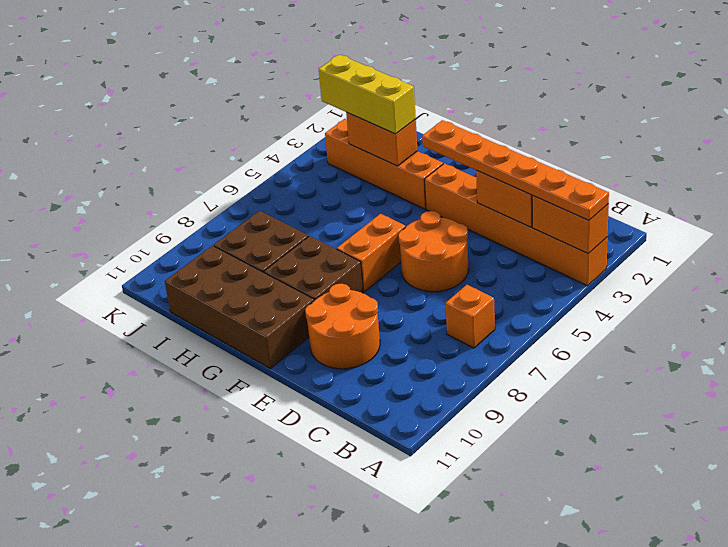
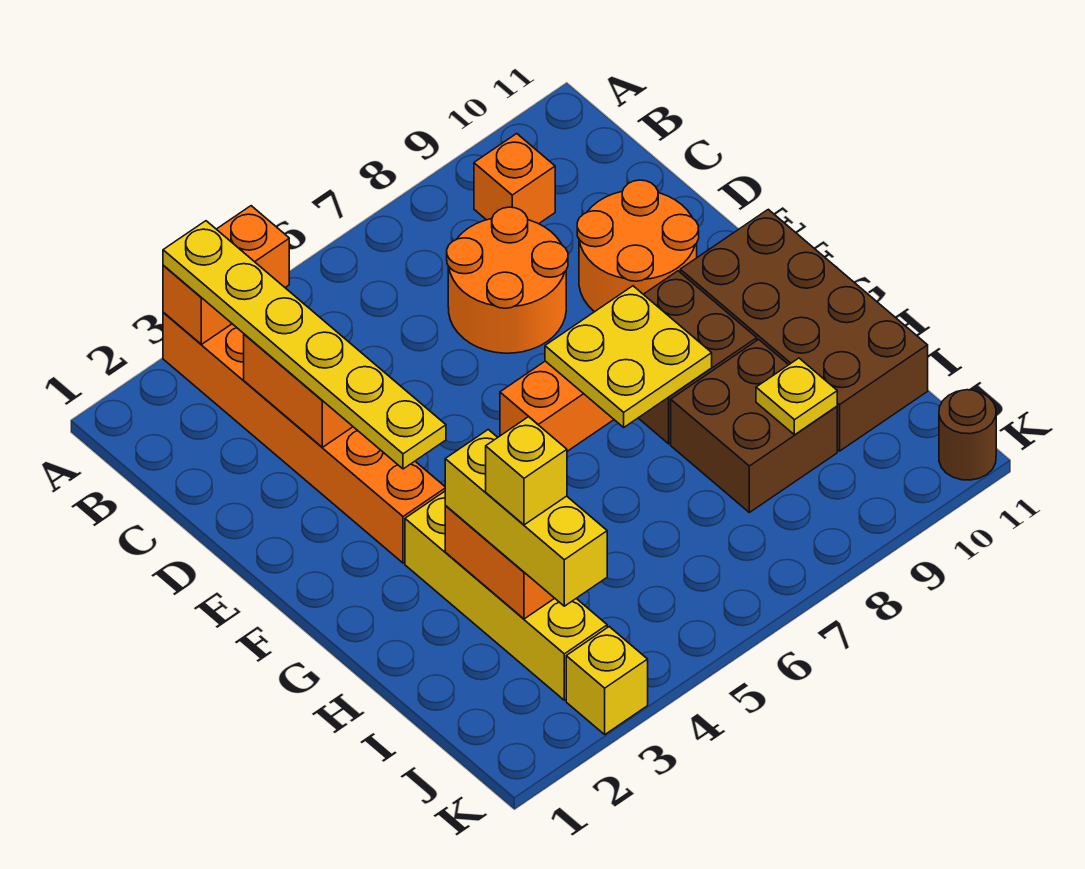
orange brick A3:B3 level 2 -> orange brick A3:A4 level 2
orange plate A3:F3 level 3 -> yellow plate A3:F3 level 3
orange brick B7 level 1 -> orange brick B9 level 1
orange round brick D5:E6 level 1 -> orange round brick C7:D8 level 1
none -> yellow plate F7:G8 level 2
orange brick G3:J3 level 1 -> yellow brick G3:J3 level 1
none -> yellow brick I3 level 4
none -> yellow plate I9 level 2
none -> yellow brick K3 level 1
none -> brown round brick K11 level 1

